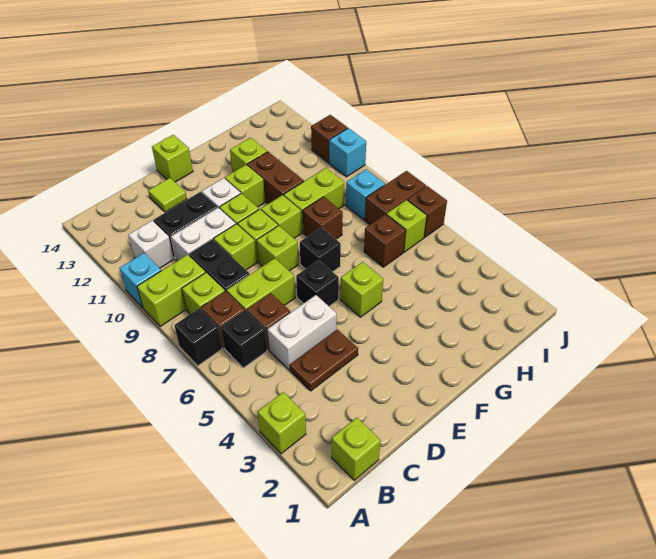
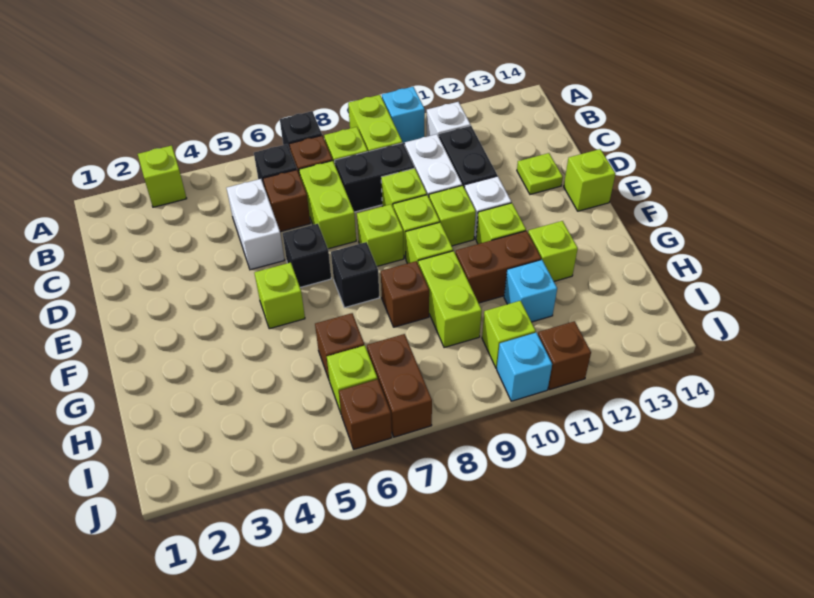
lime brick B1 level 1 -> lime brick I10 level 1
brown plate C4:D4 level 1 -> none
lime tile D13 level 1 -> lime plate D13 level 1
cyan brick I8 level 1 -> cyan brick H11 level 1

